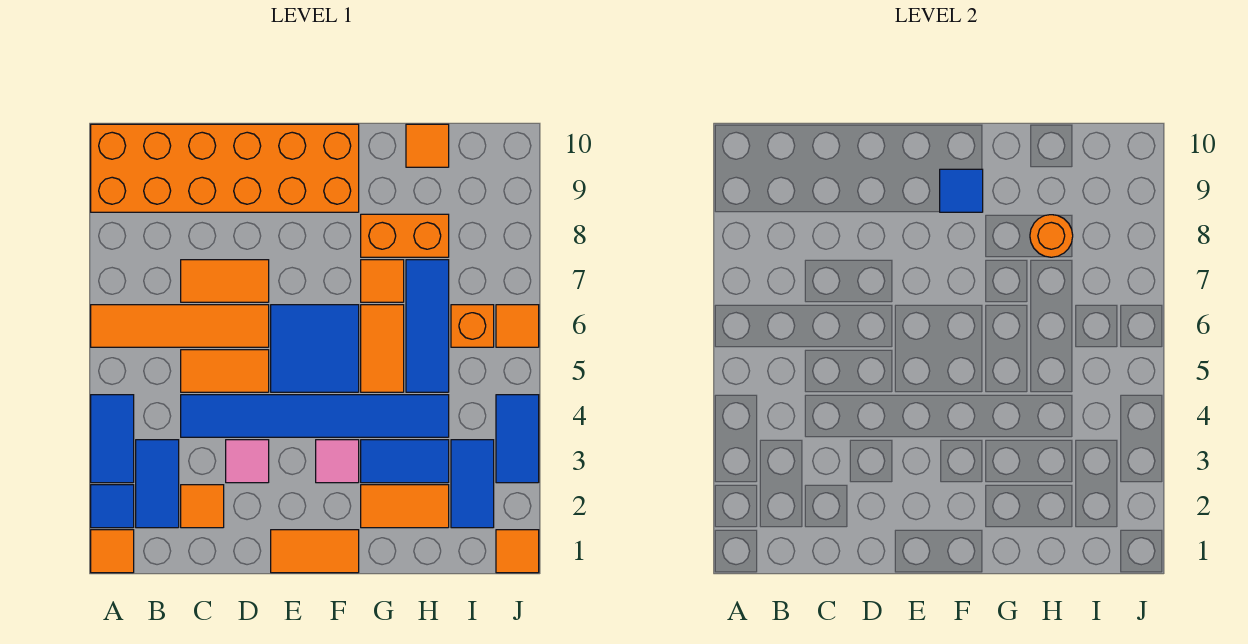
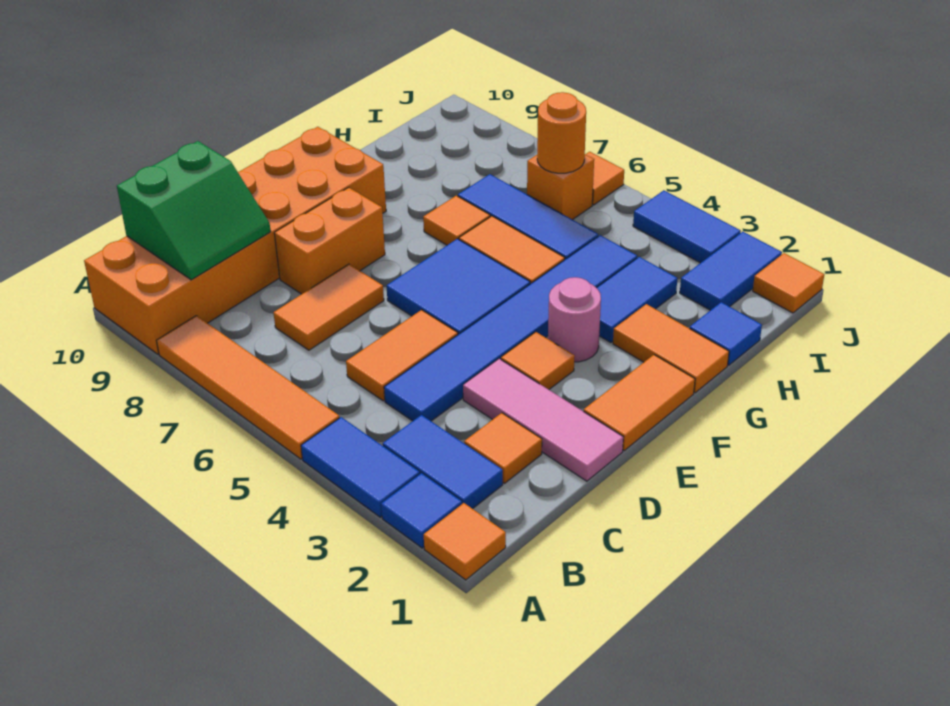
orange tile A6:D6 level 1 -> orange tile A5:A8 level 1
none -> green slope B9:C10 level 2 top 10
pink tile D3 level 1 -> pink tile D1:D3 level 1
pink tile F3 level 1 -> pink round brick F3 level 1
blue tile F9 level 2 -> blue tile H1 level 1
orange tile G2:H2 level 1 -> orange tile G1:G2 level 1
orange brick G8:H8 level 1 -> orange brick D8:E8 level 1
orange round brick H8 level 2 -> orange round brick I6 level 2
orange tile H10 level 1 -> orange tile E3 level 1
blue tile I2:I3 level 1 -> blue tile I2:J2 level 1

